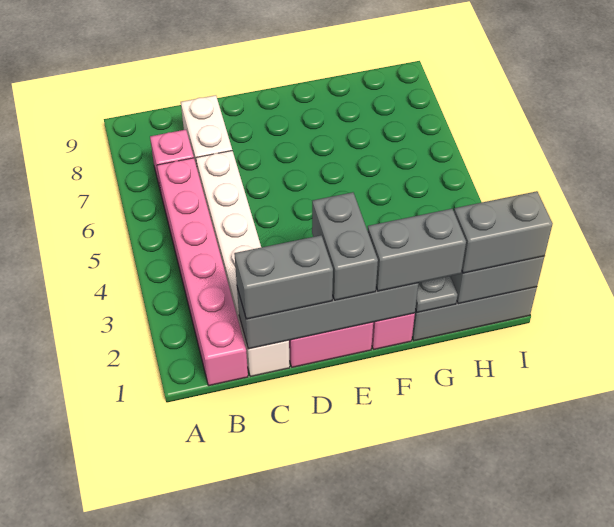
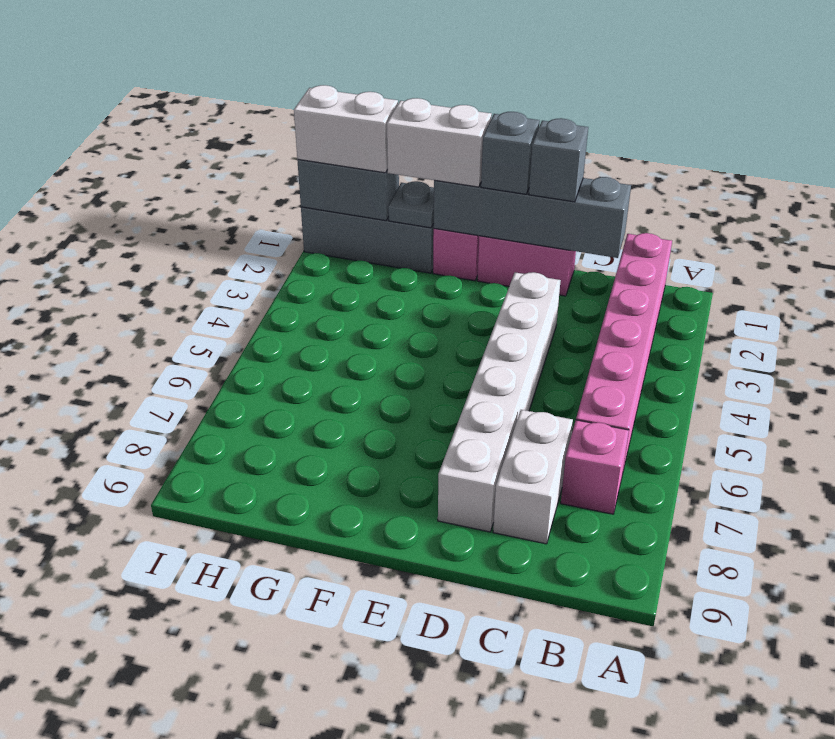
white brick C1:C6 level 1 -> white brick D3:D8 level 1
grey brick C1:D1 level 3 -> grey brick D1 level 3
grey brick E1:E2 level 3 -> grey brick E1 level 3
grey brick F1:G1 level 3 -> white brick F1:G1 level 3
grey brick H1:I1 level 3 -> white brick H1:I1 level 3

